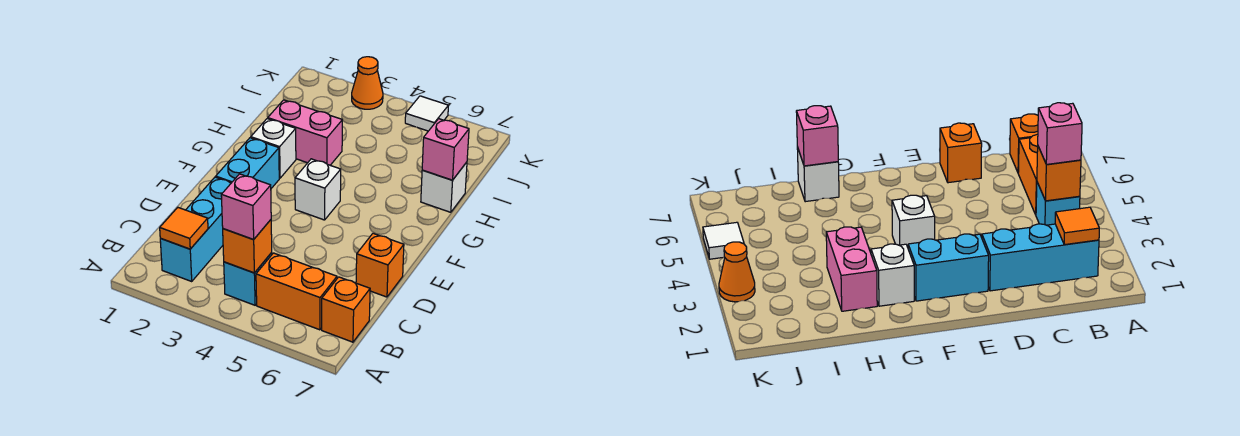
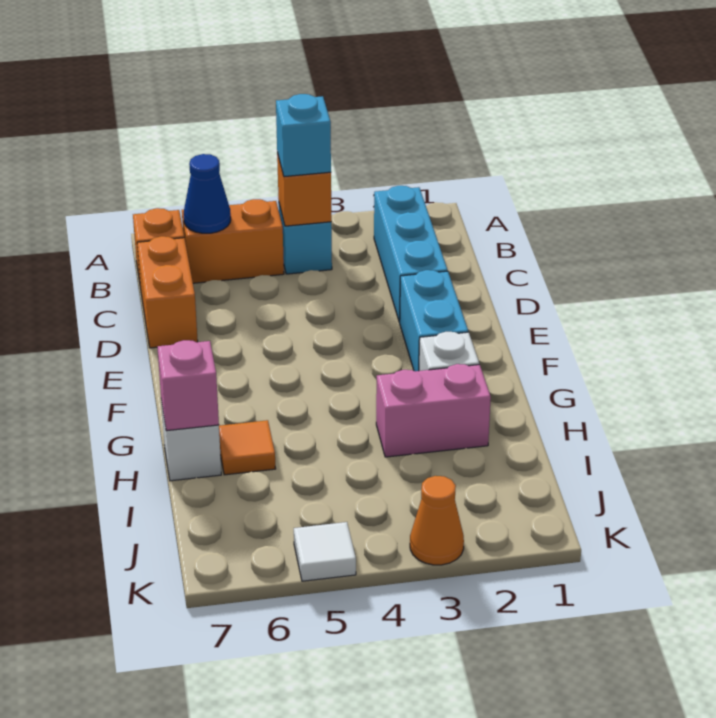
orange tile B2 level 2 -> orange tile H6 level 1
pink brick B4 level 3 -> cyan brick B4 level 3
none -> blue cone B6 level 2
orange brick D7 level 1 -> orange brick C7:D7 level 1
white brick F4 level 1 -> none

